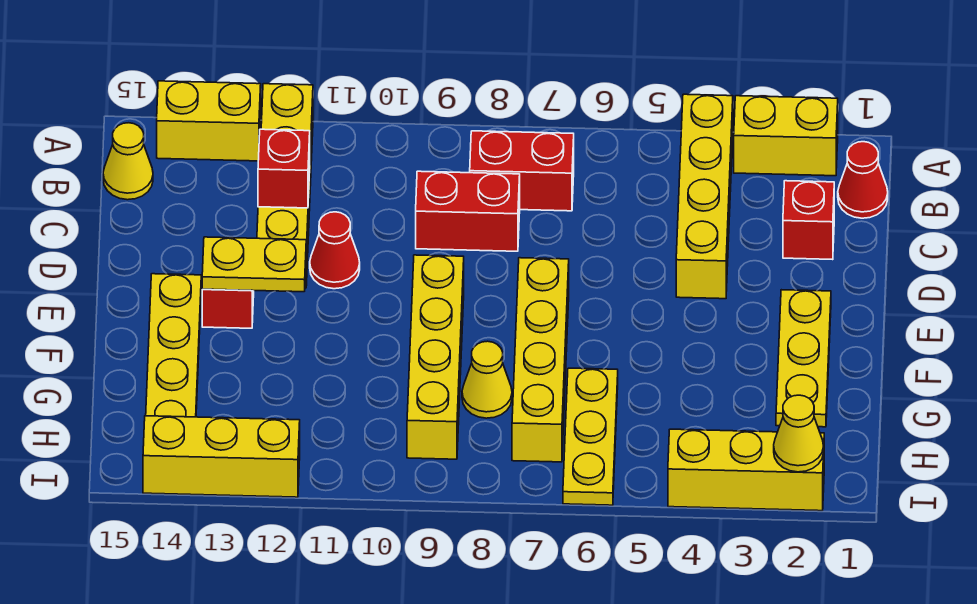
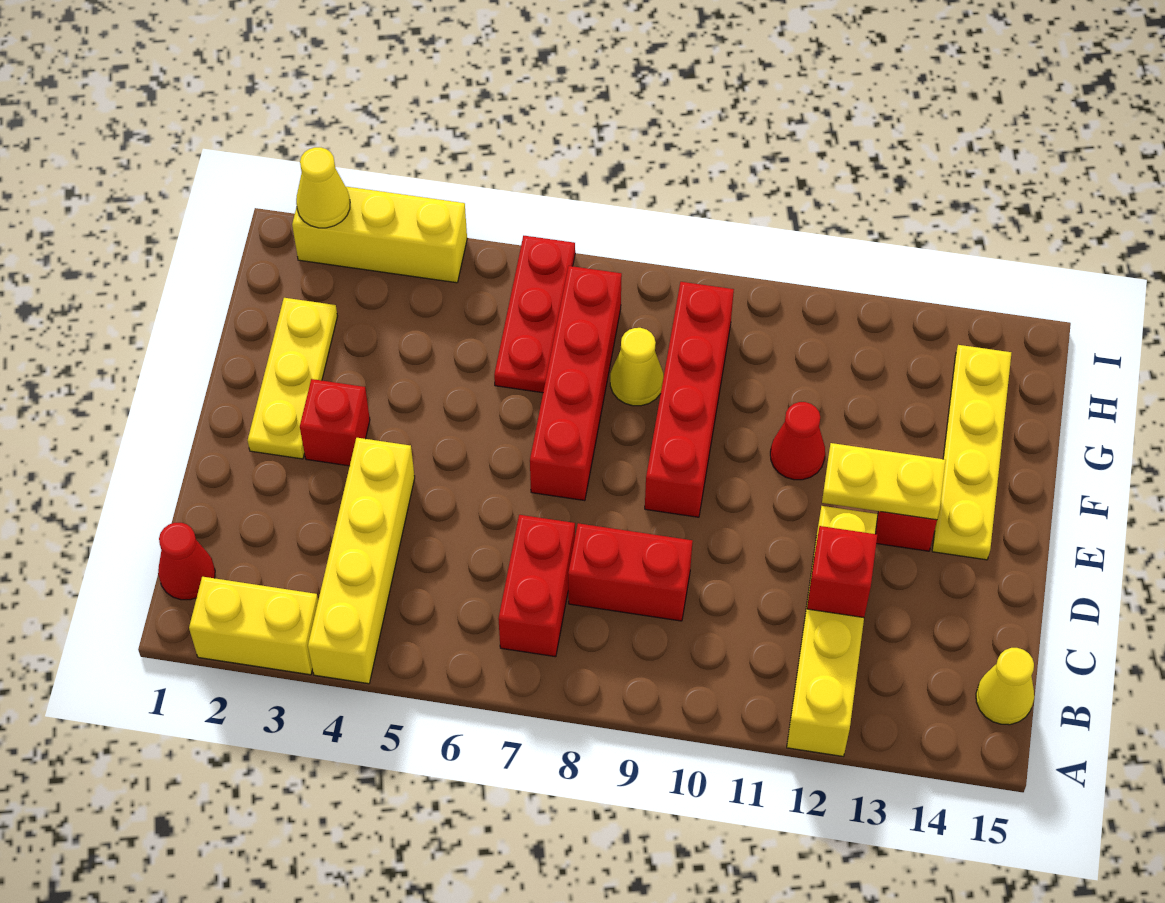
yellow brick A13:A14 level 1 -> none
red brick B7:B8 level 1 -> red brick B7:C7 level 1
red brick C2 level 1 -> red brick E3 level 1
red cone D11 level 1 -> red cone F11 level 1
yellow brick E7:H7 level 1 -> red brick E7:H7 level 1
yellow brick E9:H9 level 1 -> red brick E9:H9 level 1
yellow plate G6:I6 level 1 -> red plate G6:I6 level 1
yellow brick I12:I14 level 1 -> none

